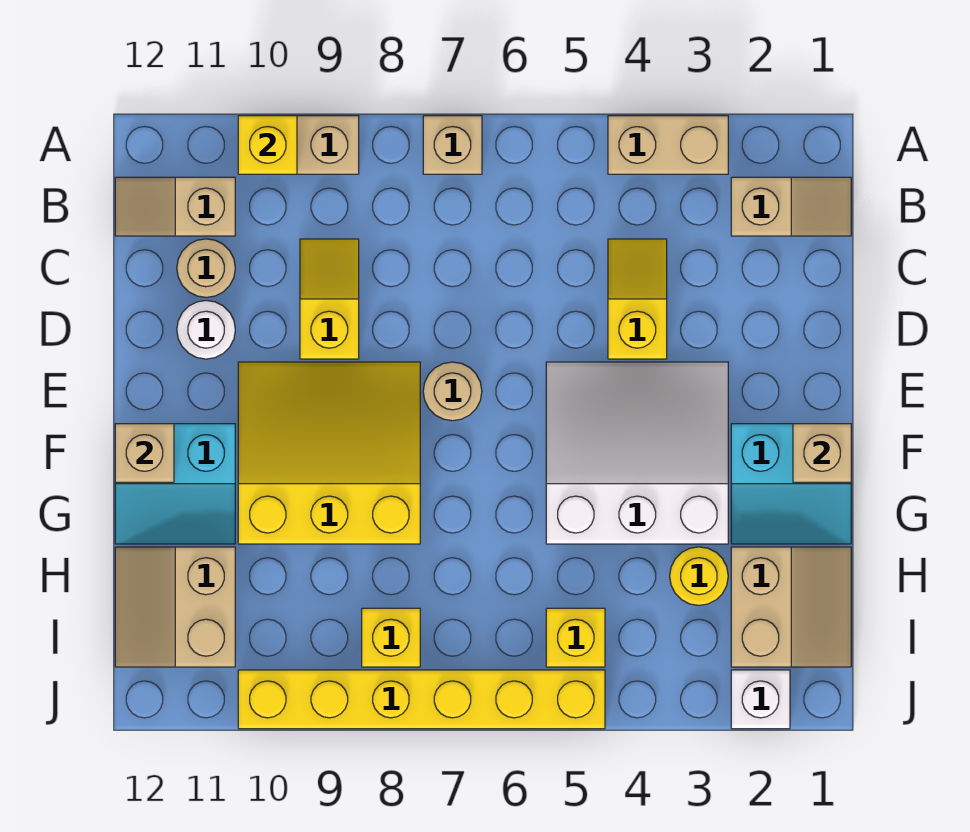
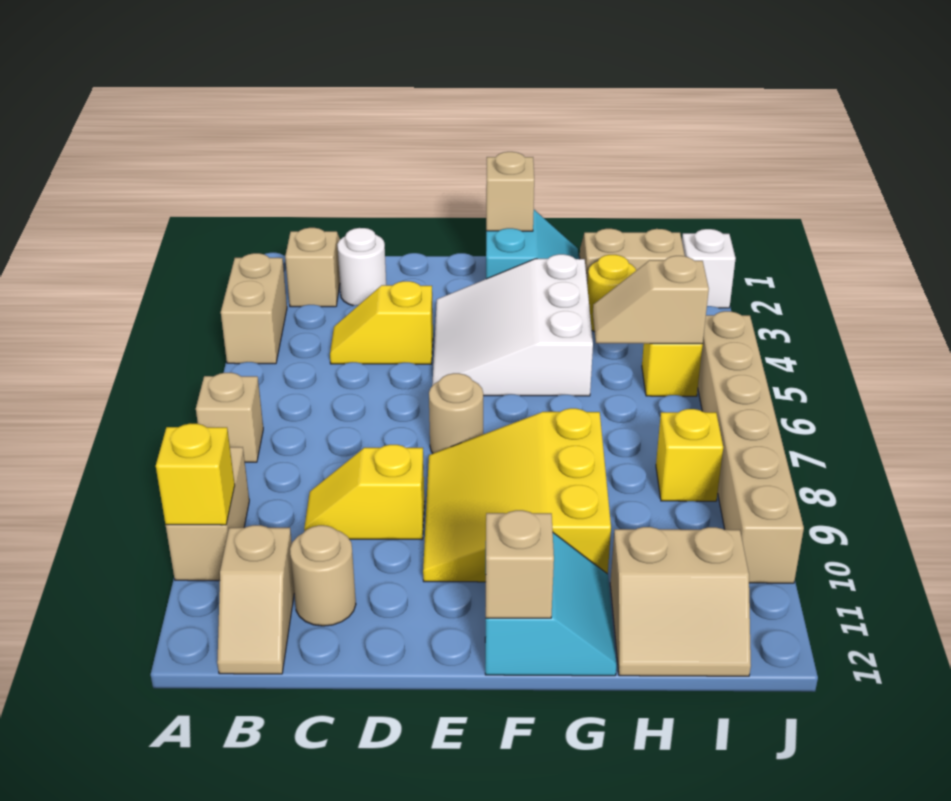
white round brick D11 level 1 -> white round brick C2 level 1
none -> tan slope H5:I5 level 2 top I
yellow brick J5:J10 level 1 -> tan brick J5:J10 level 1

